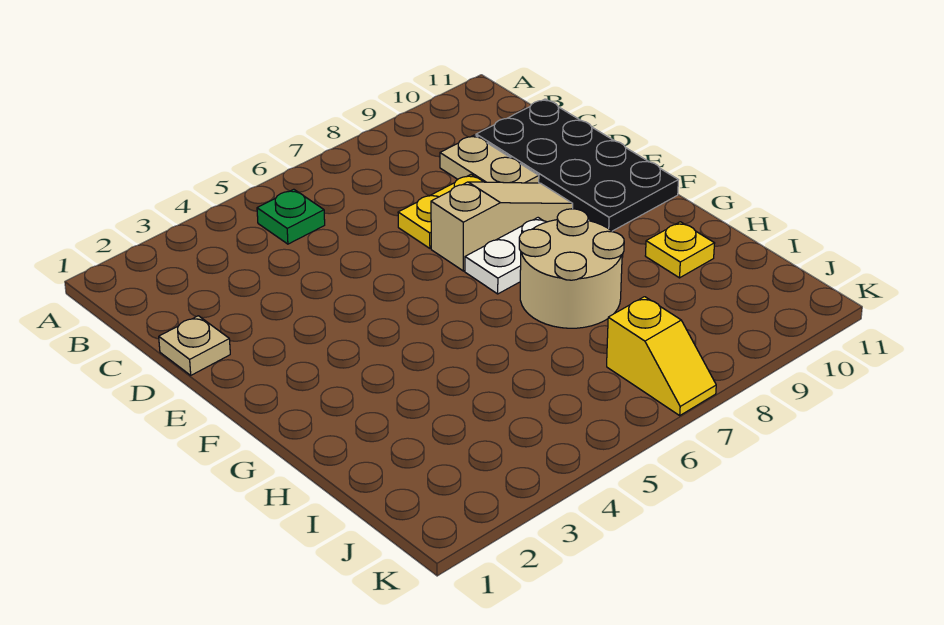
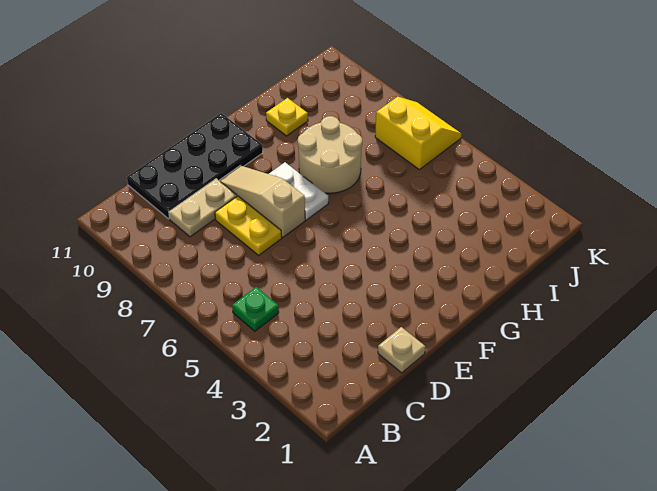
yellow slope J7:K7 level 1 top J -> yellow slope J6:K7 level 1 top J

